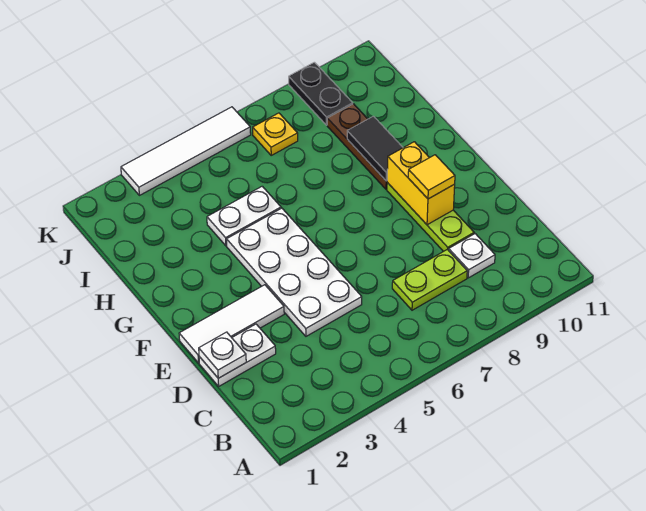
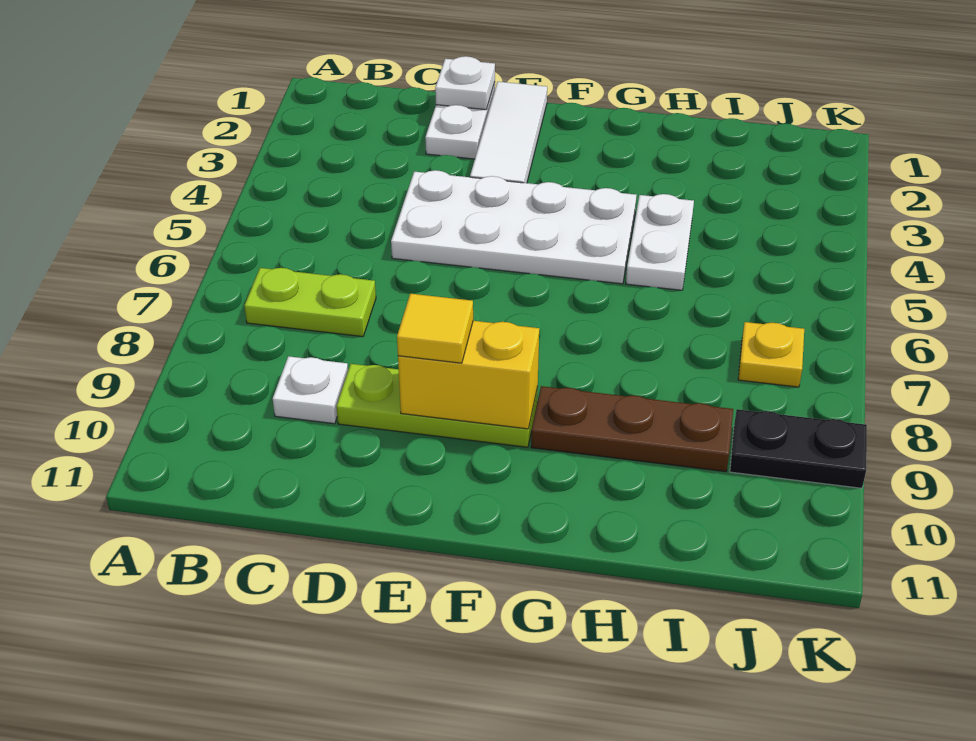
lime plate C7:C8 level 1 -> lime plate B7:C7 level 1
black tile G9:H9 level 2 -> none
white tile K3:K6 level 1 -> none

